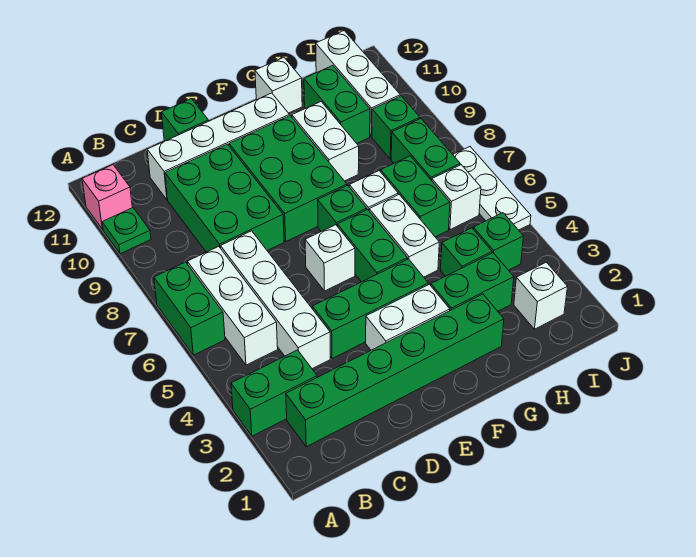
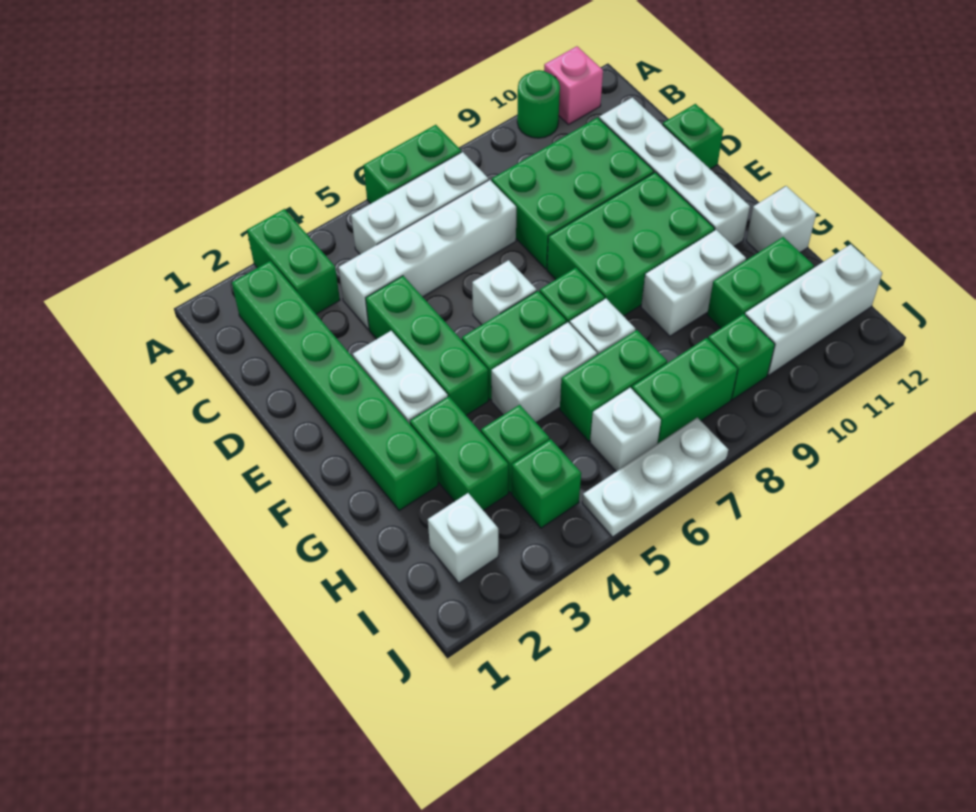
green plate A10 level 1 -> green round brick A10 level 1

